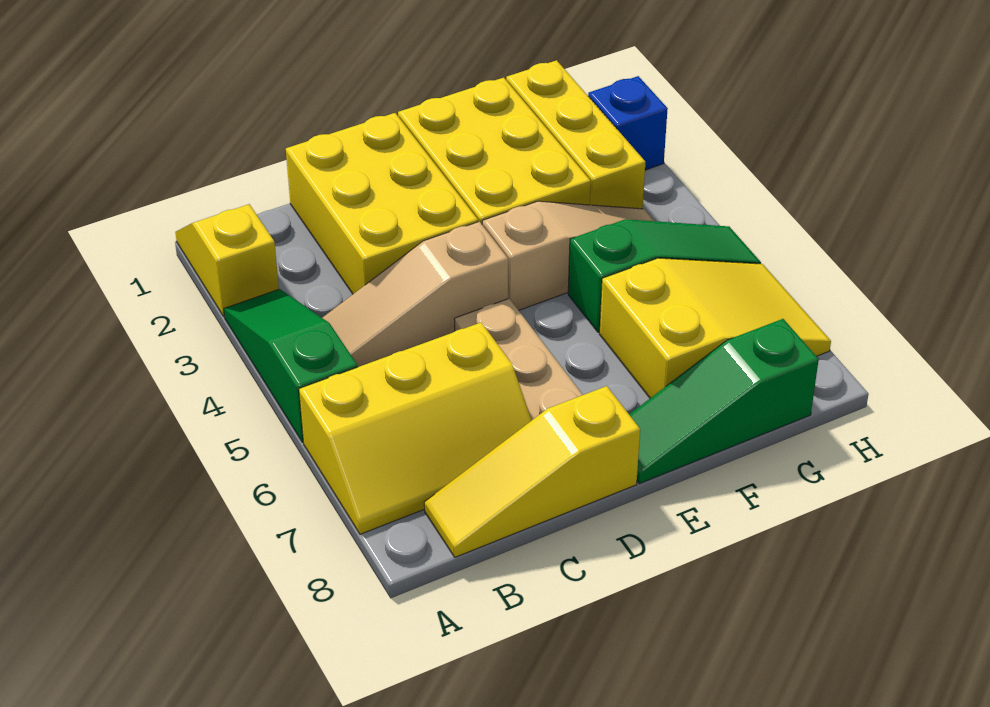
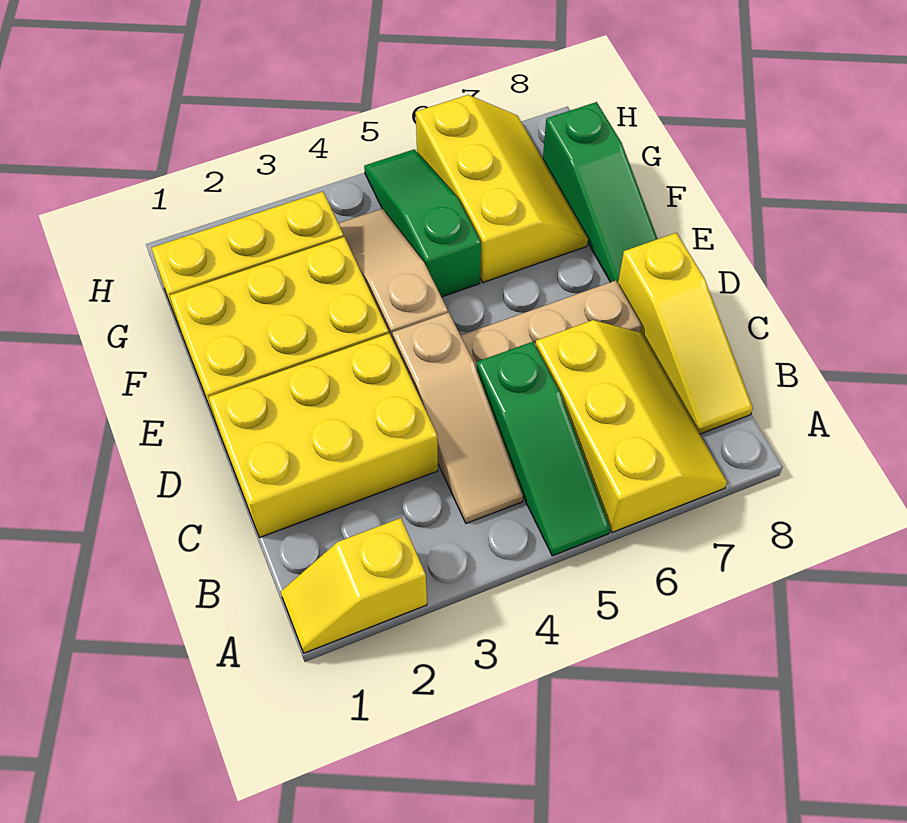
green slope A3:A5 level 1 top 5 -> green slope A5:C5 level 1 top C
yellow slope F6:H7 level 1 top F -> yellow slope F6:H7 level 1 top 6
blue brick H2 level 1 -> none

